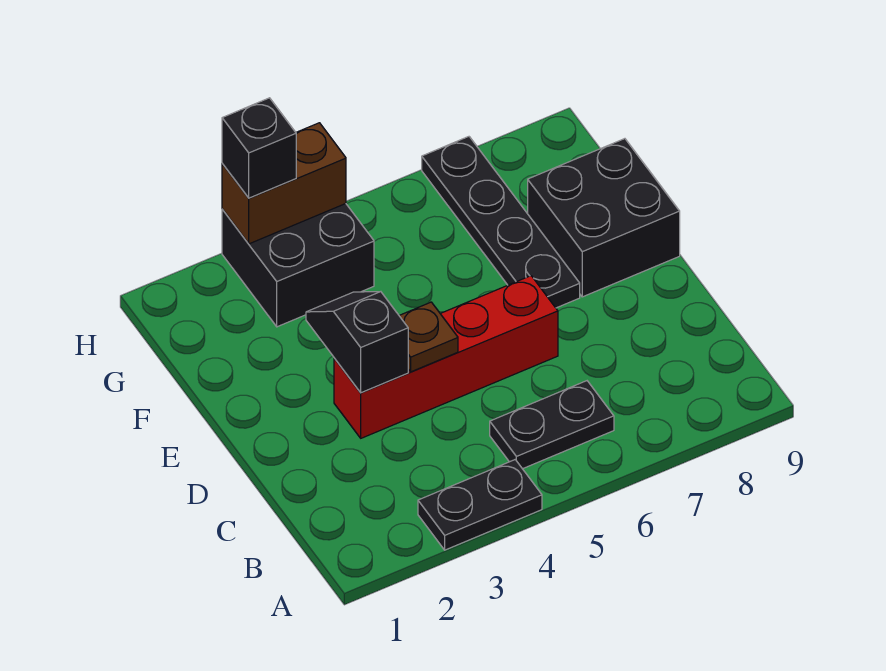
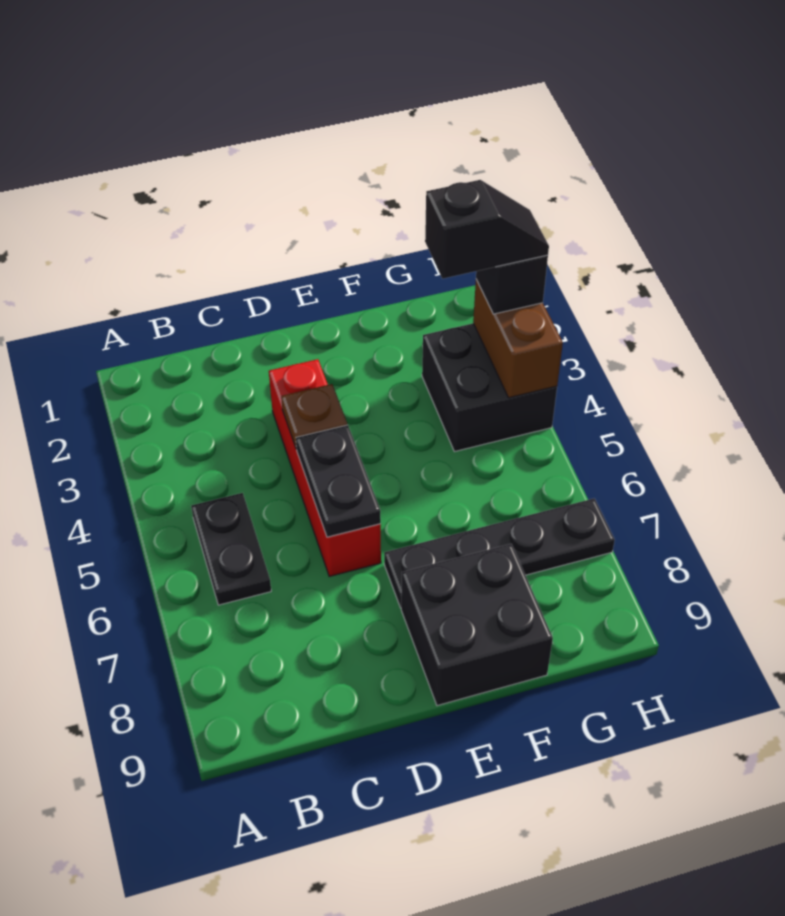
black plate A3:A4 level 1 -> black plate D5:D6 level 2
black slope D3:E3 level 2 top D -> black slope G3:H3 level 4 top G

